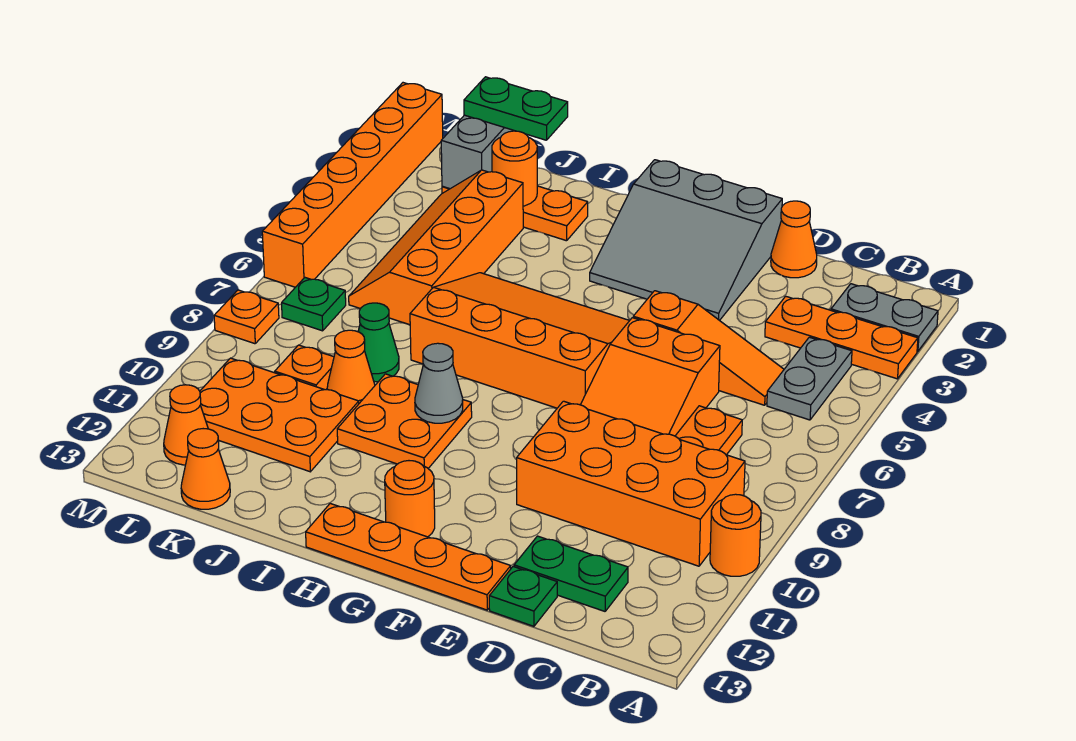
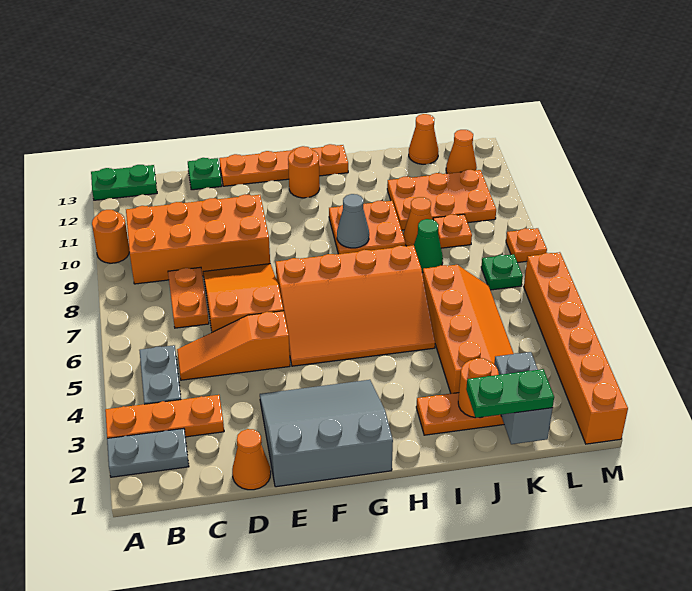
green plate C12:D12 level 1 -> green plate A13:B13 level 1

